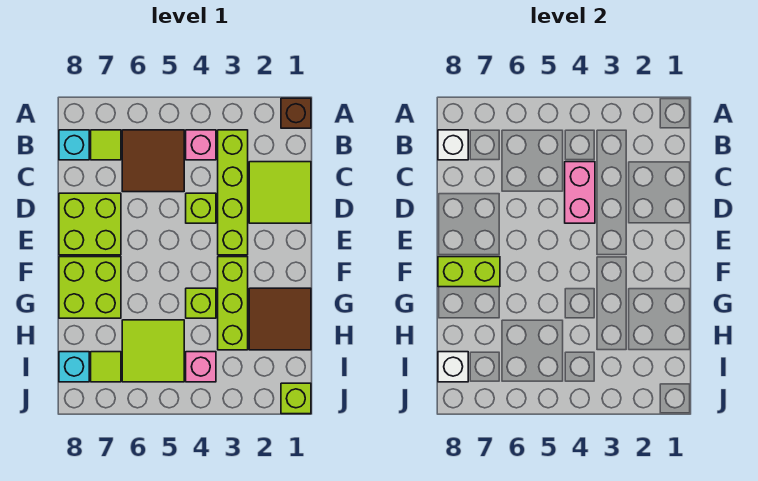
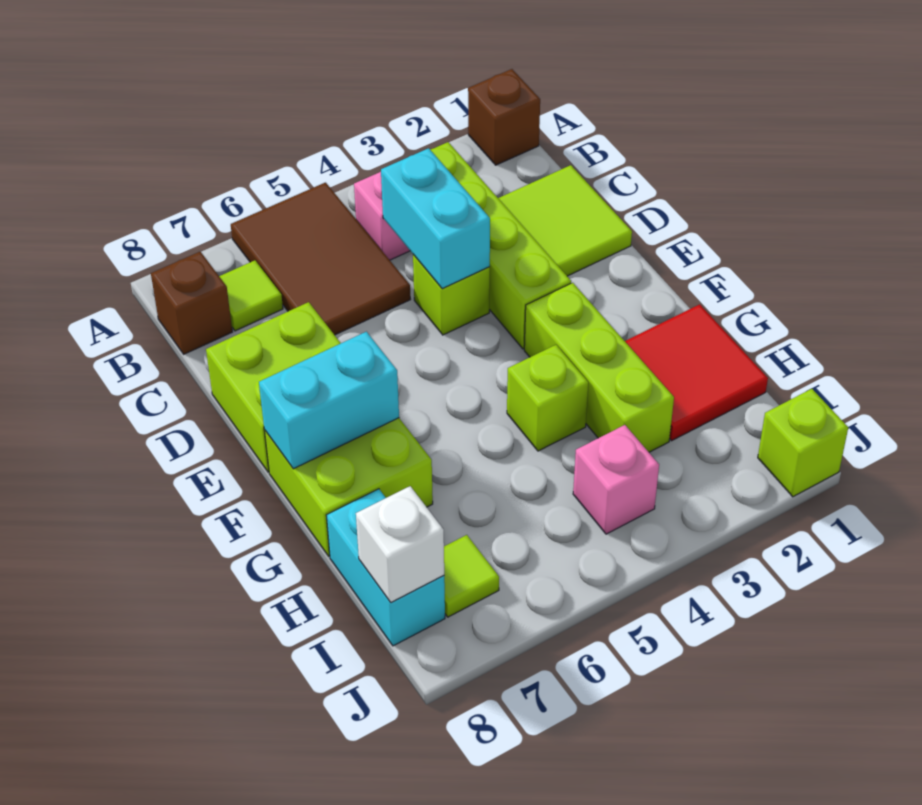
brown tile B5:C6 level 1 -> brown tile A5:C6 level 1
cyan brick B8 level 1 -> brown brick B8 level 1
white brick B8 level 2 -> none
pink brick C4:D4 level 2 -> cyan brick C4:D4 level 2
lime brick F7:F8 level 2 -> cyan brick F7:F8 level 2
brown tile G1:H2 level 1 -> red tile G1:H2 level 1
lime tile H5:I6 level 1 -> none
cyan brick I8 level 1 -> cyan brick H8:I8 level 1

